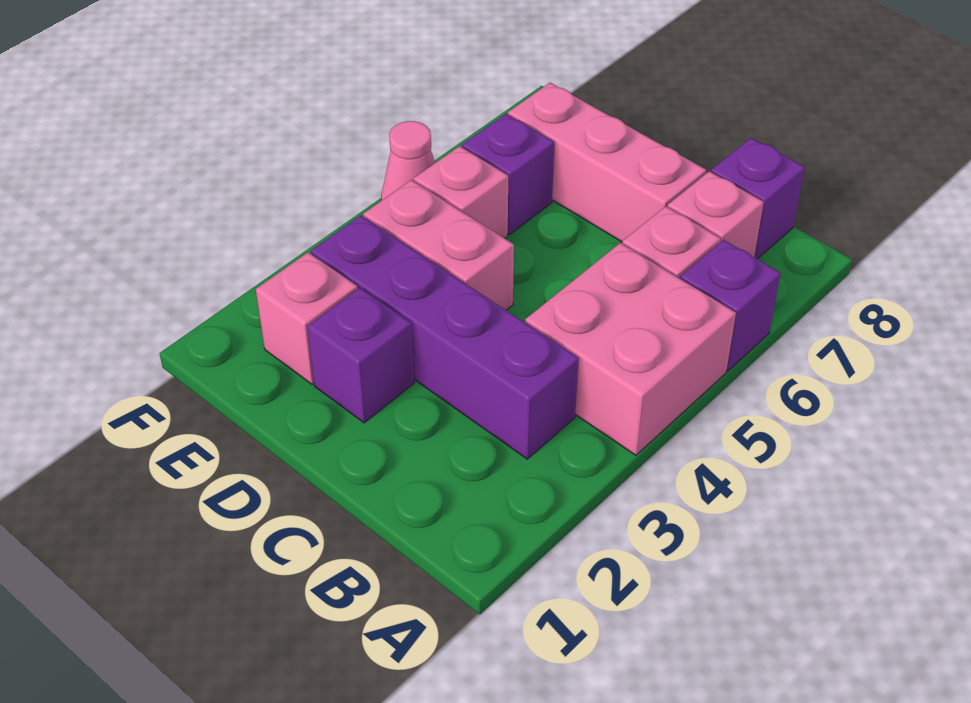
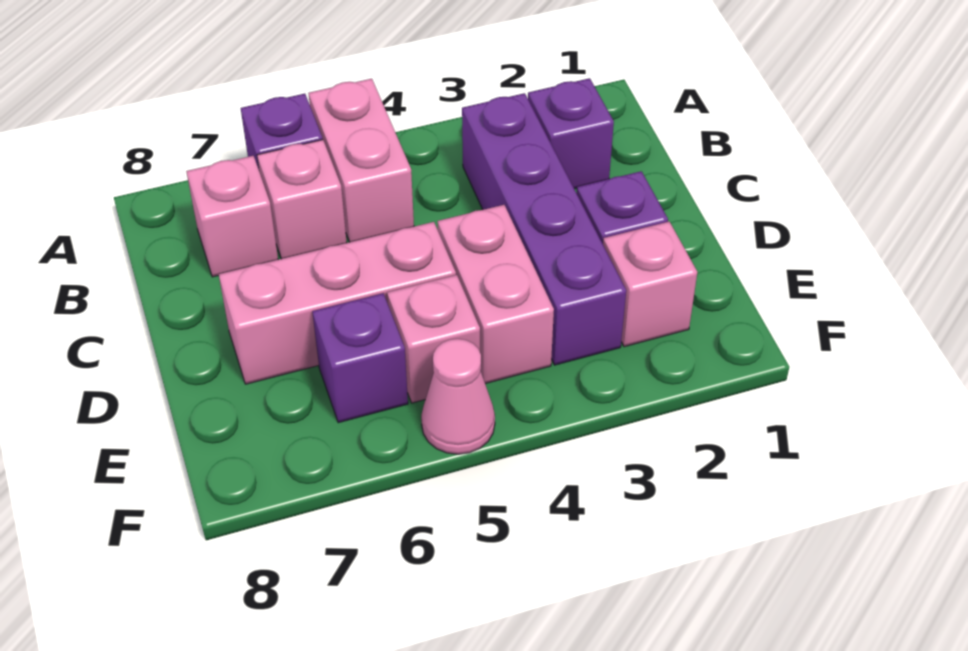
pink brick A4:B5 level 1 -> pink brick A5:B5 level 1
purple brick B8 level 1 -> purple brick B2 level 1
pink brick C7:E7 level 1 -> pink brick D5:D7 level 1

